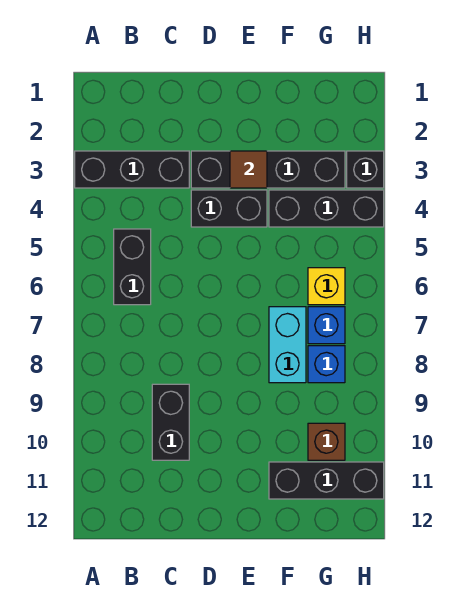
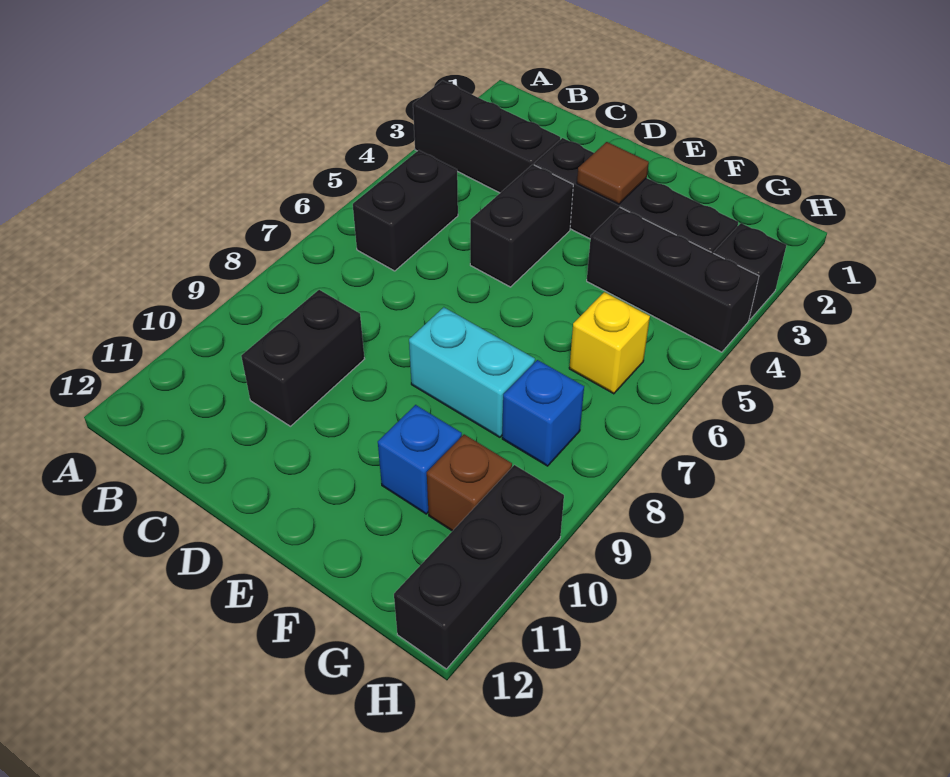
black brick D4:E4 level 1 -> black brick D4:D5 level 1
cyan brick F7:F8 level 1 -> cyan brick E8:F8 level 1
black brick F11:H11 level 1 -> black brick H10:H12 level 1
blue brick G7 level 1 -> blue brick F10 level 1

